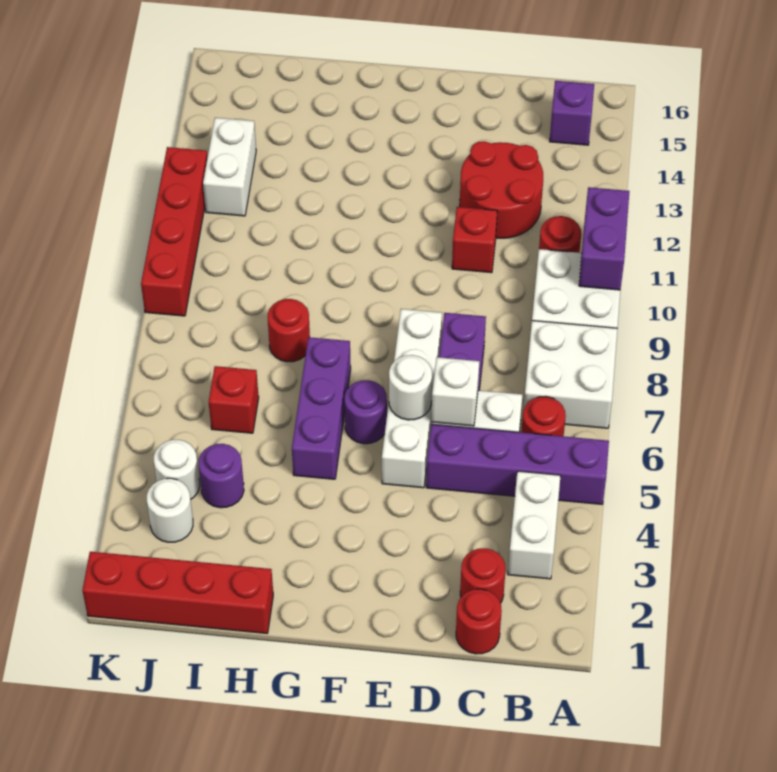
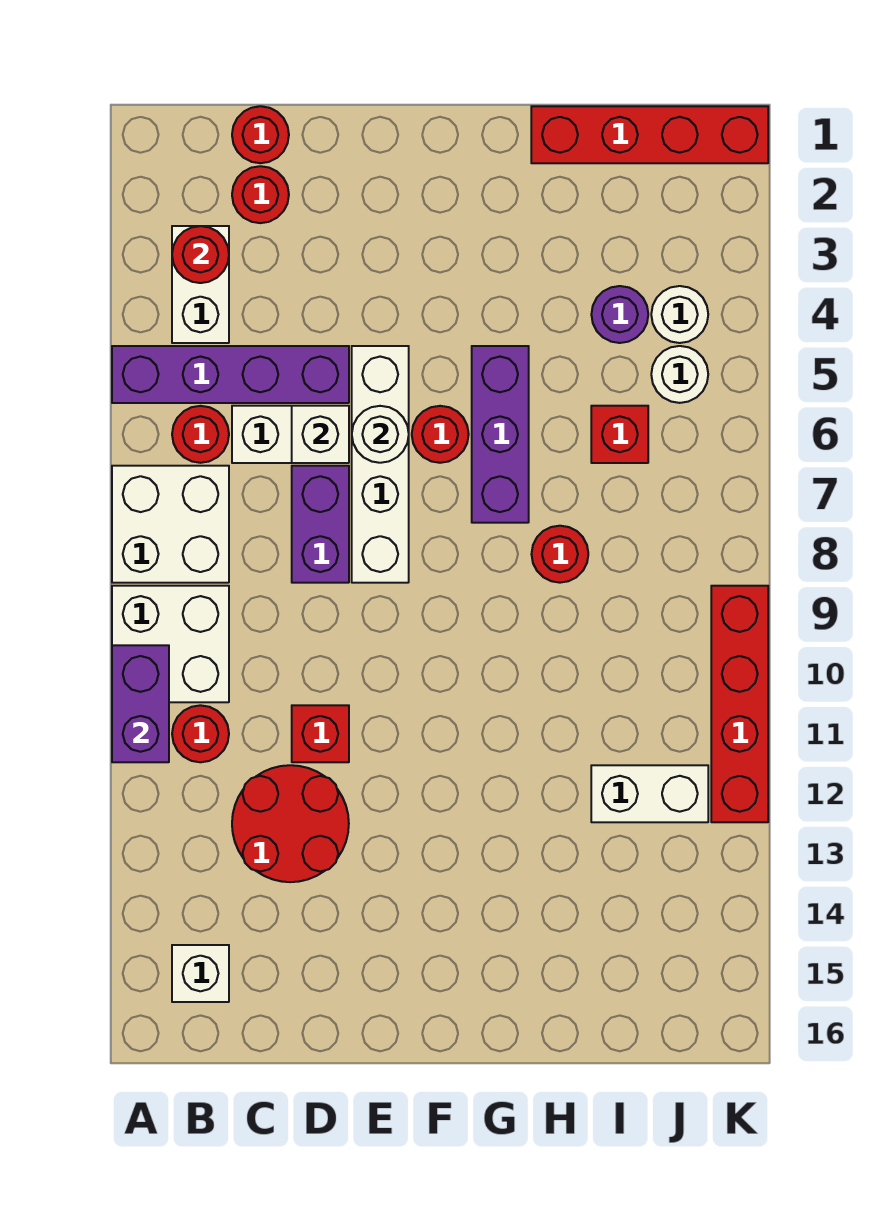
none -> red round brick B3 level 2
purple brick B15 level 1 -> white brick B15 level 1
purple round brick F6 level 1 -> red round brick F6 level 1
white round brick J3 level 1 -> white round brick J5 level 1
white brick J12:J13 level 1 -> white brick I12:J12 level 1

